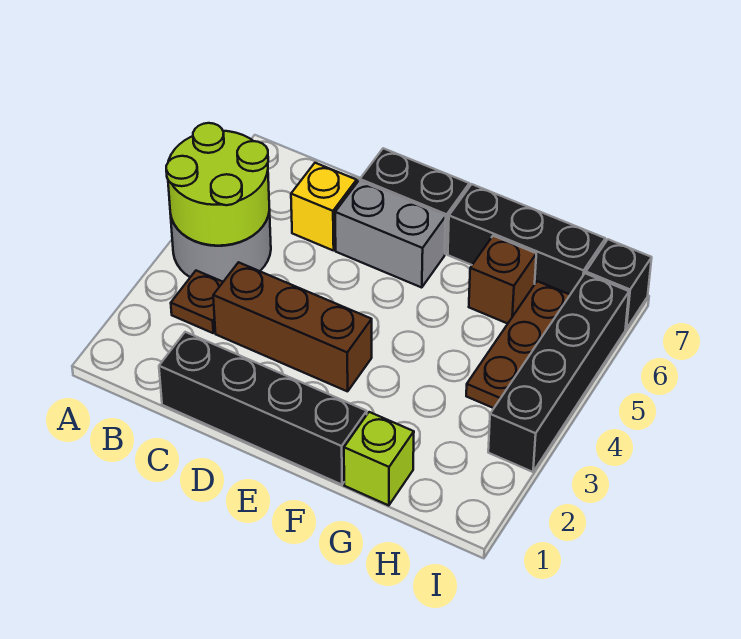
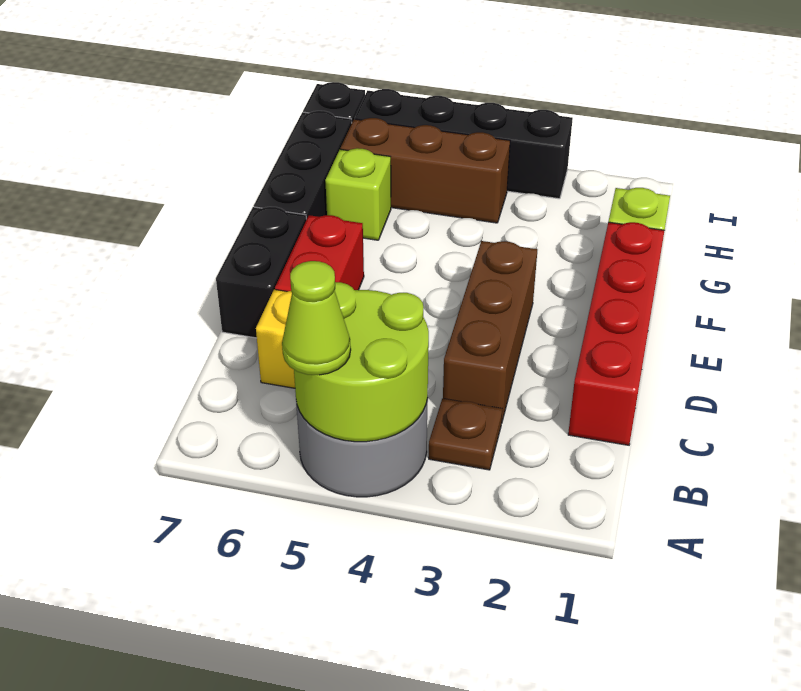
none -> lime cone A5 level 3
black brick C1:F1 level 1 -> red brick C1:F1 level 1
grey brick D6:E6 level 1 -> red brick D6:E6 level 1
brown brick G6 level 1 -> lime brick G6 level 1
brown plate H4:H6 level 1 -> brown brick H4:H6 level 1

